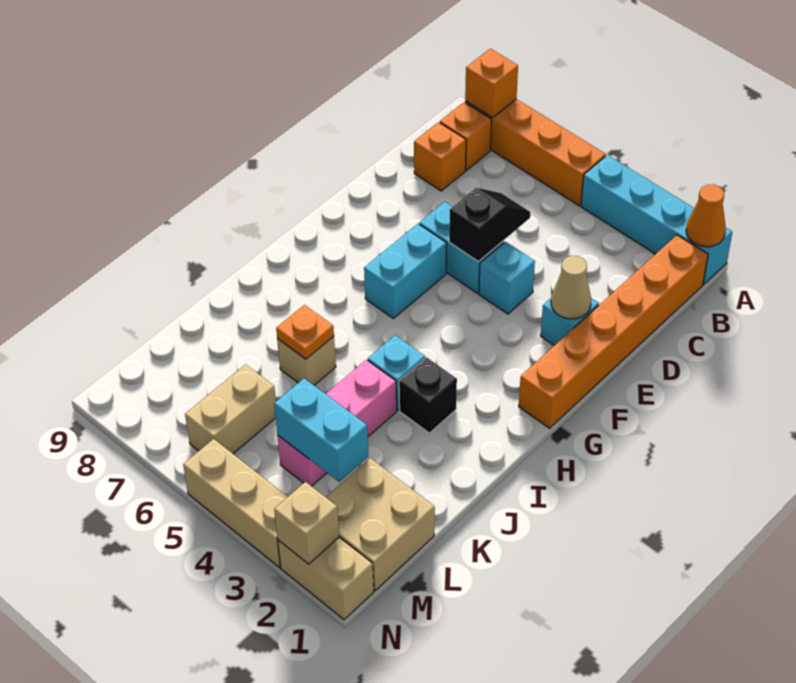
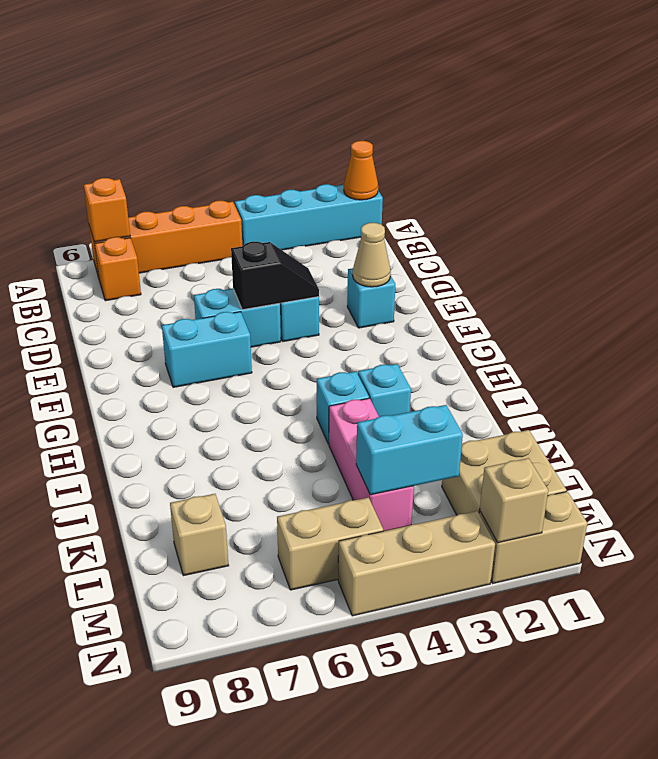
orange brick B1:G1 level 1 -> none
orange brick C8 level 1 -> none
black slope D5:E5 level 2 top E -> black slope E4:E5 level 2 top 5
cyan brick F6:G6 level 1 -> cyan brick F6:F7 level 1
black brick I3 level 1 -> cyan brick I3 level 1
tan brick J6 level 1 -> tan brick L8 level 1
orange plate J6 level 2 -> none
tan brick L6:M6 level 1 -> tan brick M5:M6 level 1

